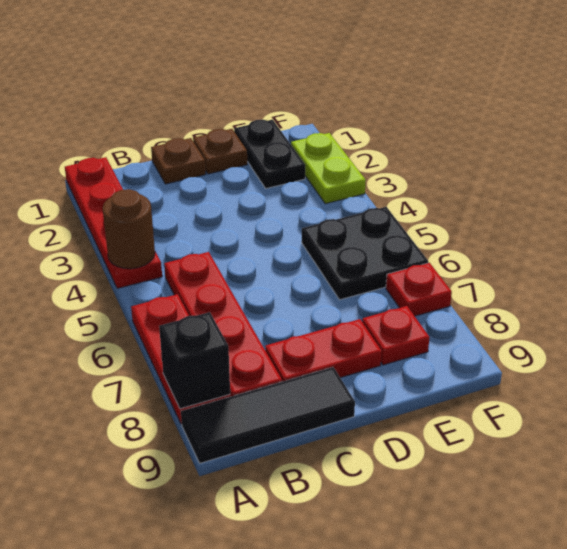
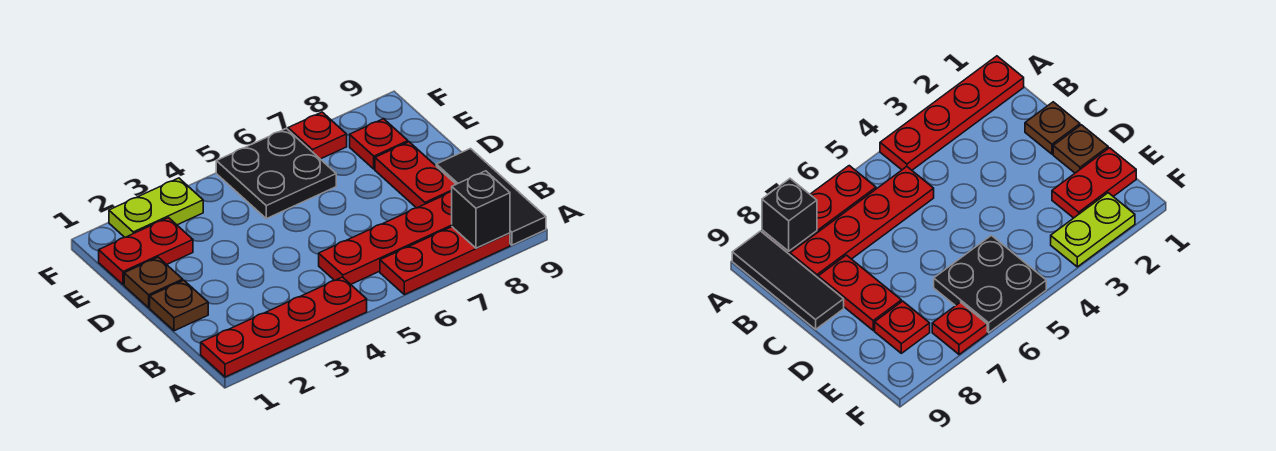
brown round brick A4 level 2 -> none
black plate E1:E2 level 1 -> red plate E1:E2 level 1

